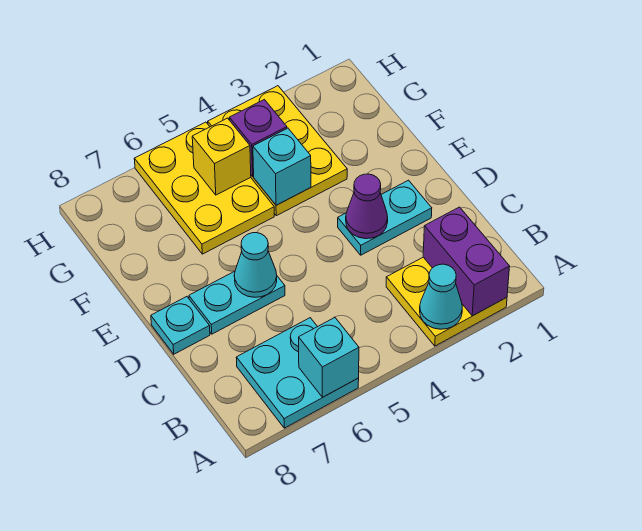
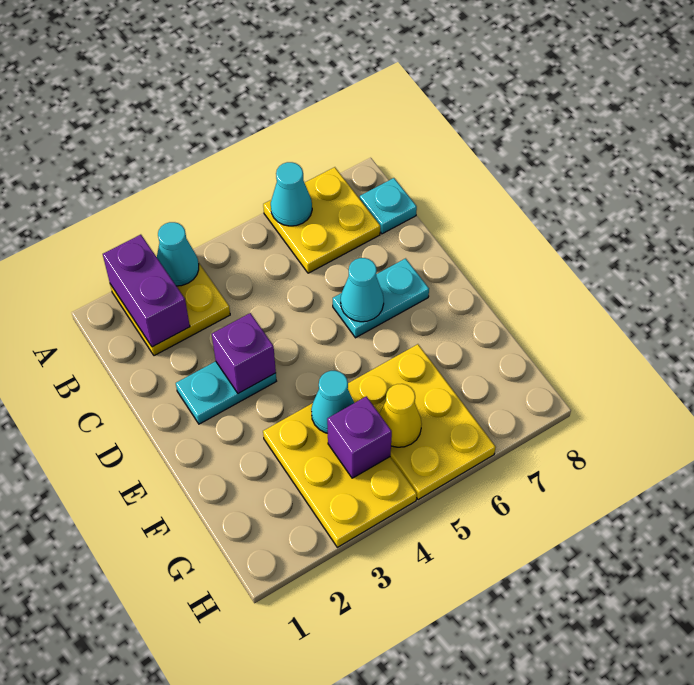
cyan plate A6:B7 level 1 -> yellow plate A6:B7 level 1
cyan brick A6 level 2 -> cyan cone A6 level 2
purple cone D3 level 2 -> purple brick D3 level 2
cyan plate D8 level 1 -> cyan plate B8 level 1
cyan brick F4 level 2 -> cyan cone F4 level 2
yellow brick G5 level 2 -> yellow cone G5 level 2

